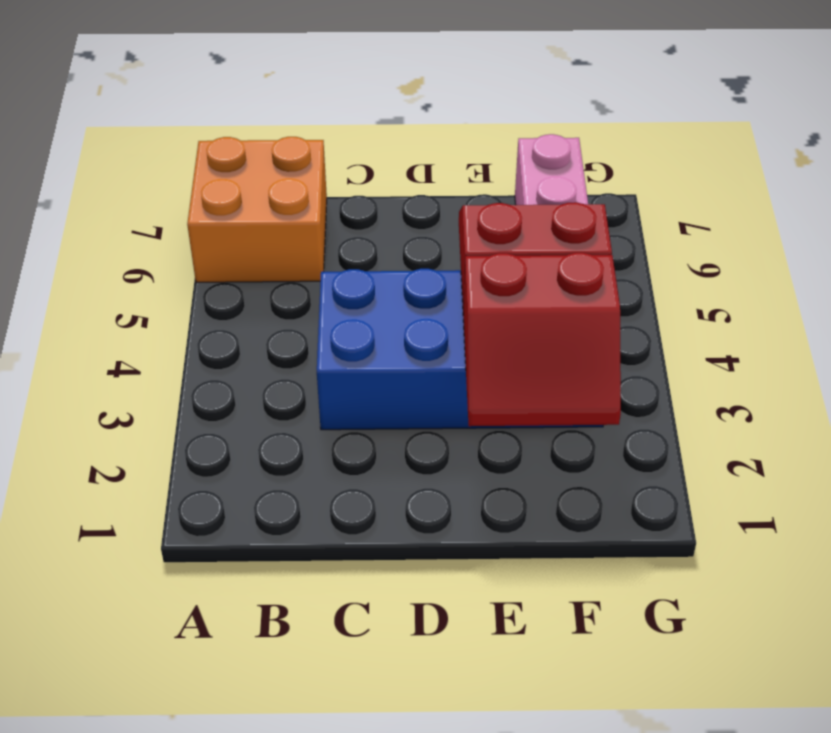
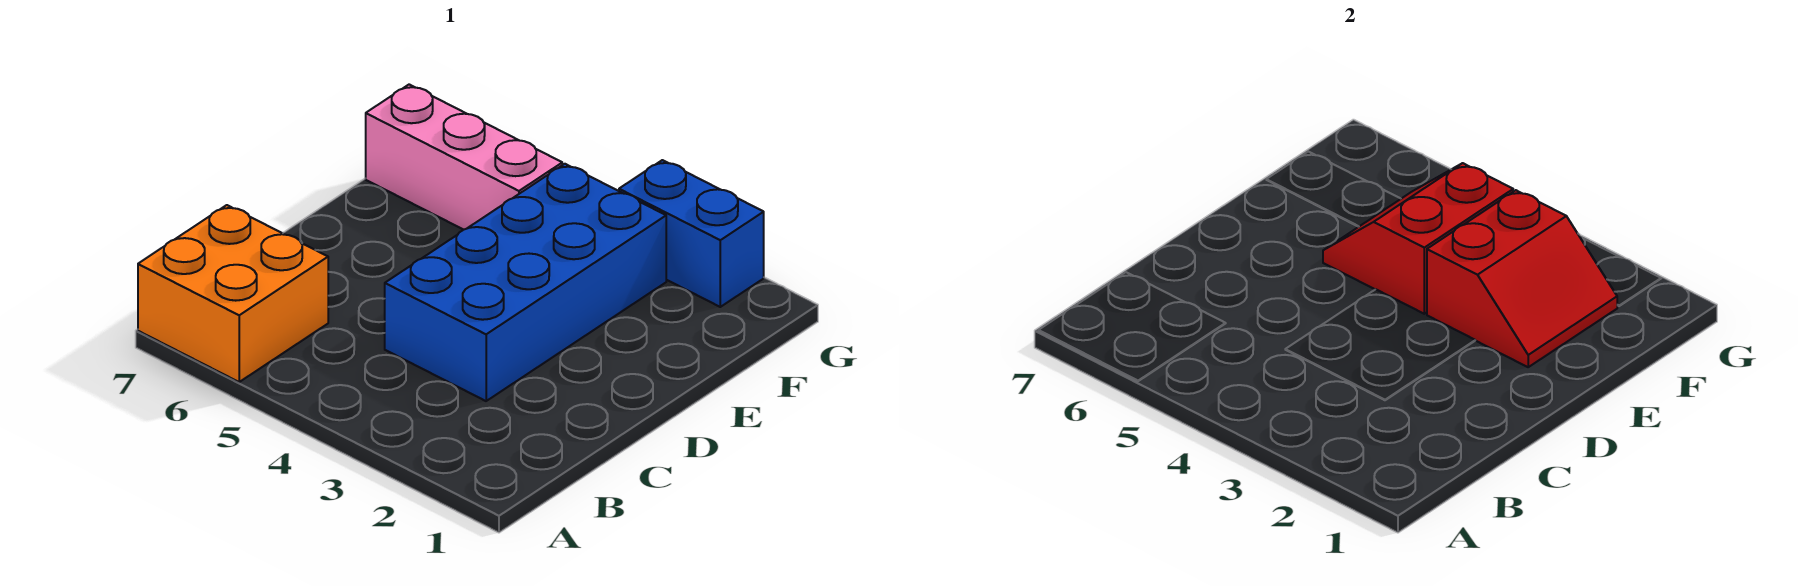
none -> blue brick G2:G3 level 1

